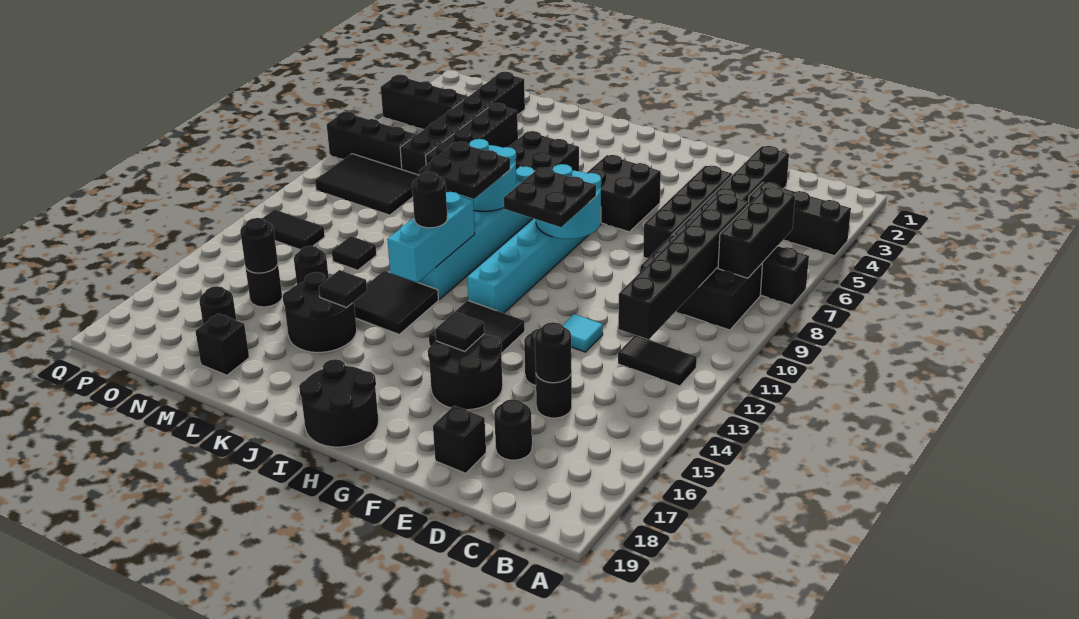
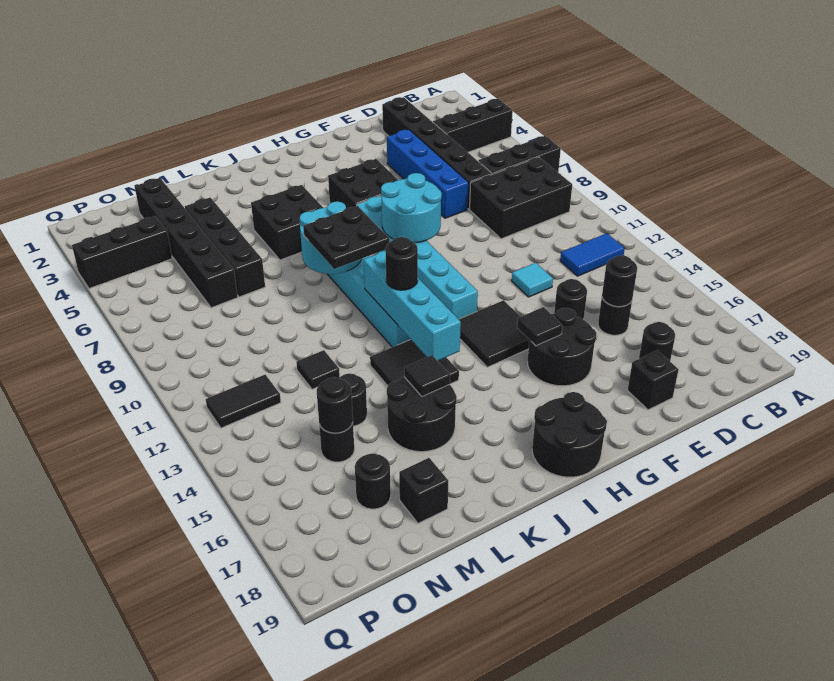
black brick B6:B8 level 2 -> none
black tile B12:C12 level 1 -> blue tile B12:C12 level 1
black brick C7:C12 level 2 -> none
black brick E4:E7 level 1 -> blue brick E4:E7 level 1
black plate G9:H10 level 3 -> none
cyan brick J11:J13 level 2 -> cyan brick J11:J14 level 2
black tile N8:P9 level 1 -> none
black brick O7:Q7 level 1 -> none

